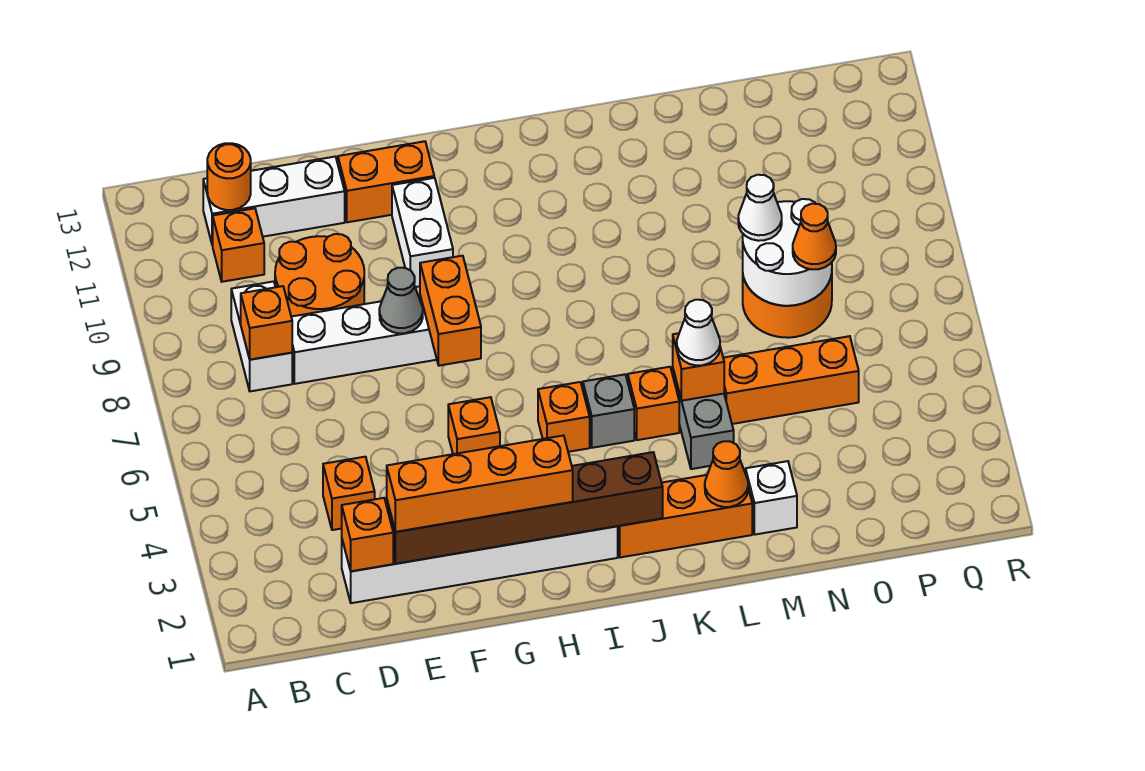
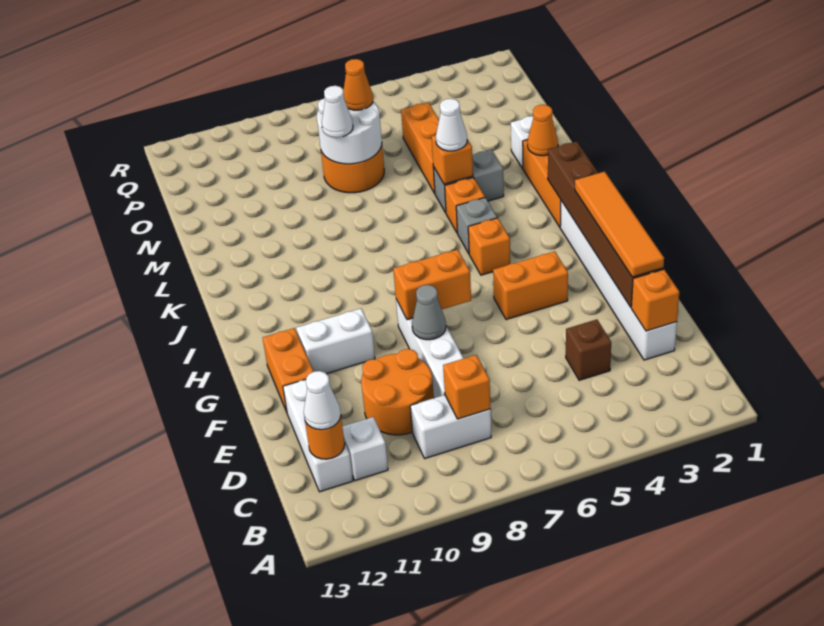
orange brick C11 level 1 -> white brick C11 level 1
none -> white cone C12 level 3
orange brick D4 level 1 -> brown brick D4 level 1
orange brick E2:H2 level 3 -> orange tile E2:H2 level 3
orange brick G5 level 1 -> orange brick G4:G5 level 1

